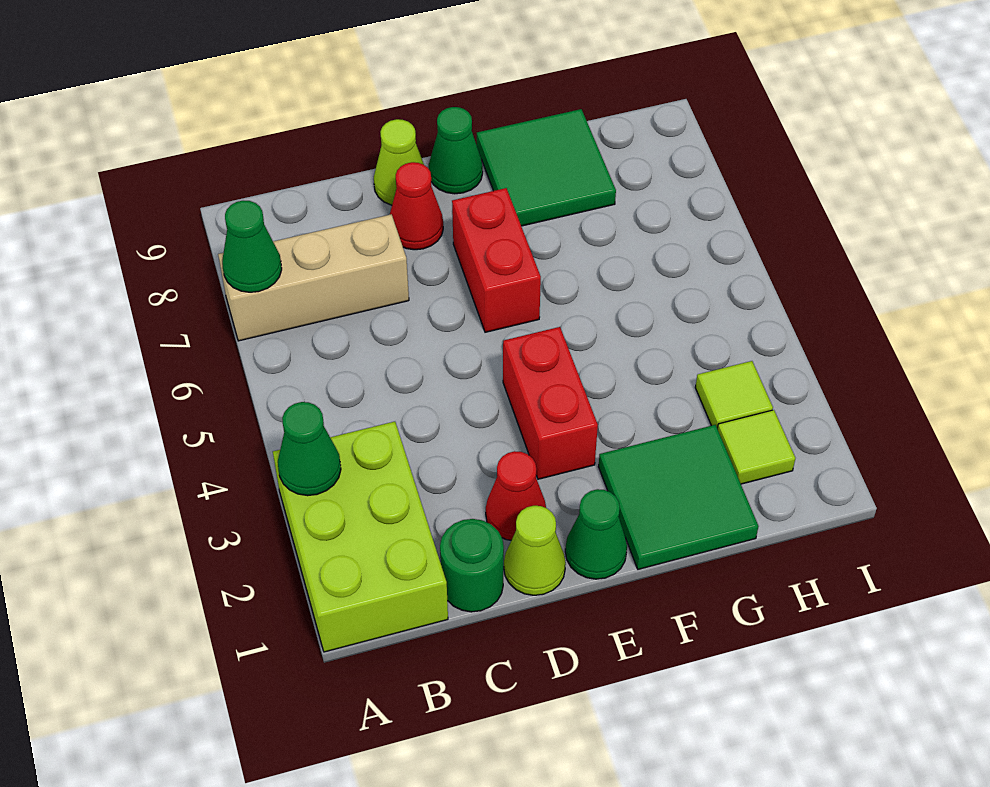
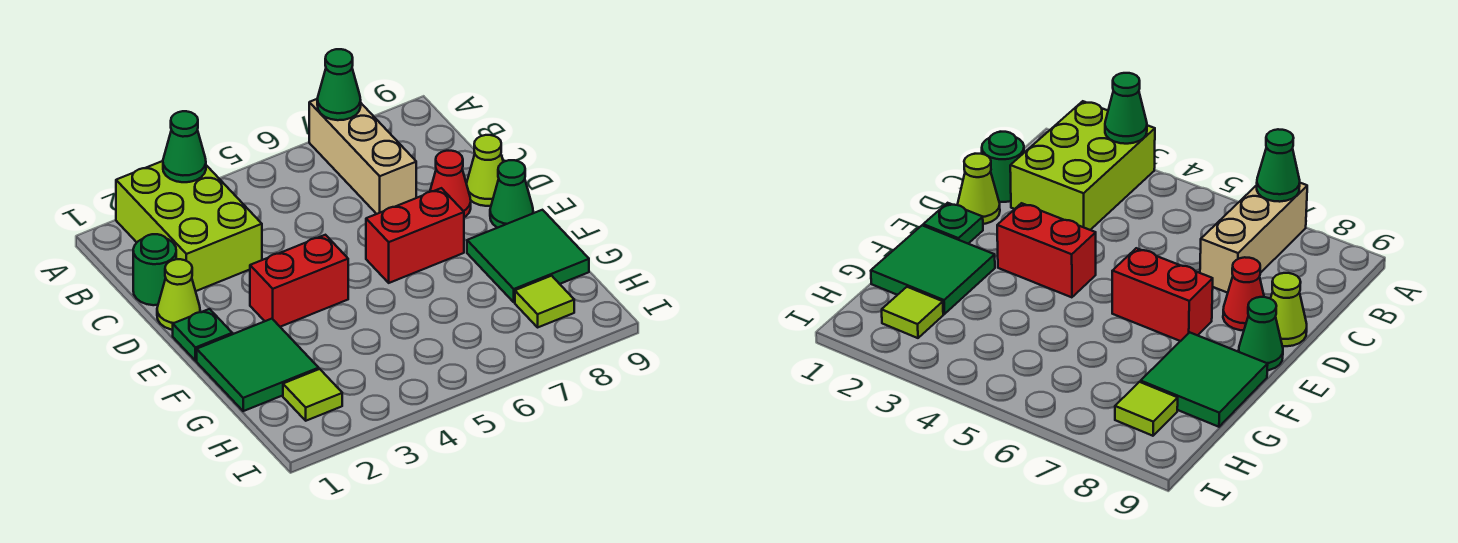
lime brick A1:B3 level 1 -> lime brick A2:C3 level 1
red cone D2 level 1 -> none
green cone E1 level 1 -> green plate E1 level 1
lime tile H3 level 1 -> lime tile H8 level 1

